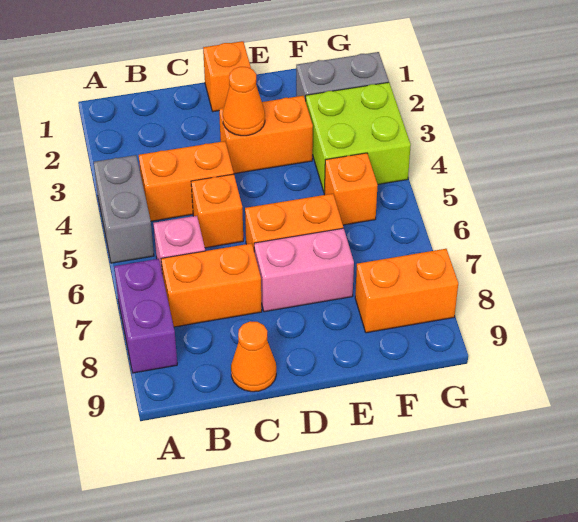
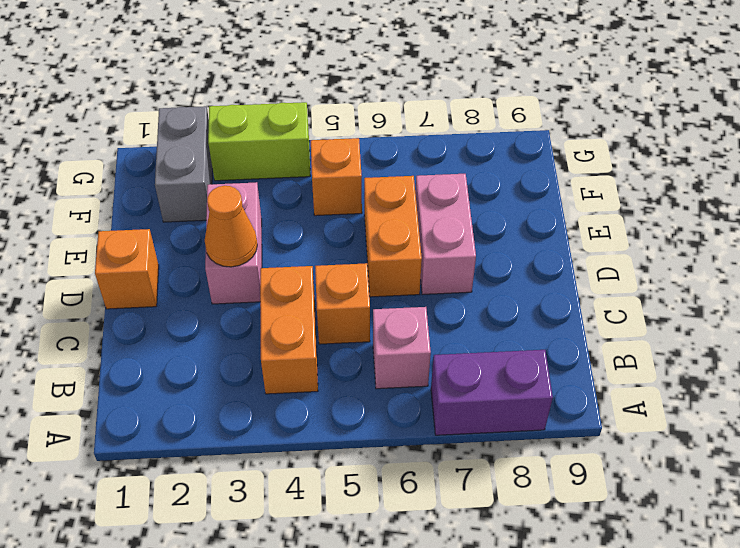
grey brick A4:A5 level 1 -> none
orange brick B7:C7 level 1 -> none
orange cone C9 level 1 -> none
orange brick D3:E3 level 1 -> pink brick D3:E3 level 1
lime brick F3:G4 level 1 -> lime brick G3:G4 level 1
orange brick F8:G8 level 1 -> none

